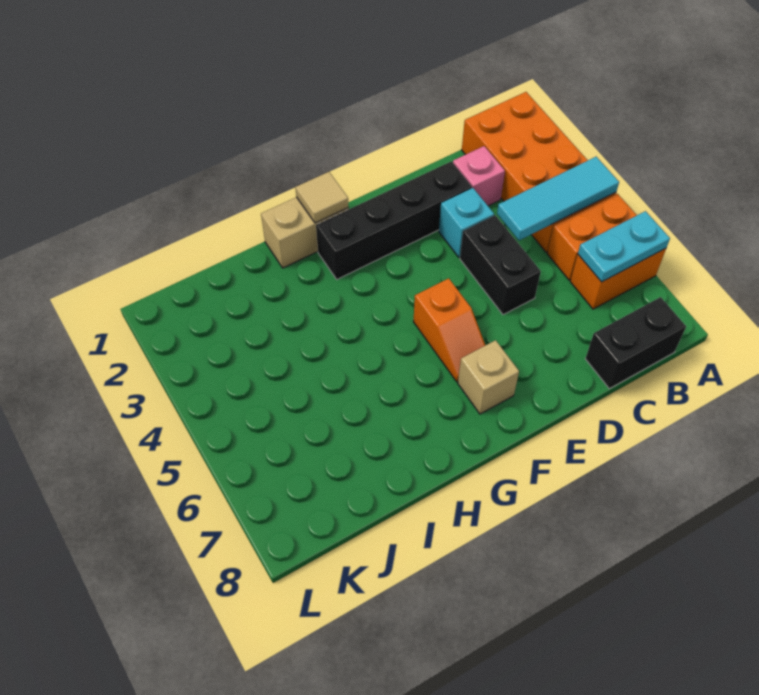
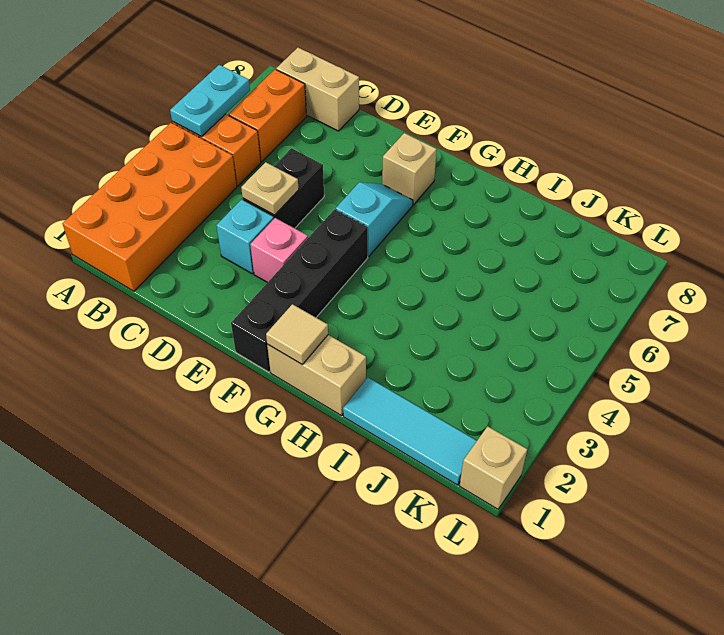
cyan tile A4:C4 level 2 -> cyan tile I1:K1 level 1
orange brick A6:B6 level 1 -> orange brick B6:B7 level 1
cyan plate A6:B6 level 2 -> cyan plate A5:A6 level 2
black brick B8:C8 level 1 -> tan brick B8:C8 level 1
pink brick C2 level 1 -> pink brick E3 level 1
black brick D2:G2 level 1 -> black brick F1:F4 level 1
none -> tan plate D4 level 2
orange slope F5:F6 level 1 top 5 -> cyan slope F5:F6 level 1 top 5
none -> tan brick L1 level 1

